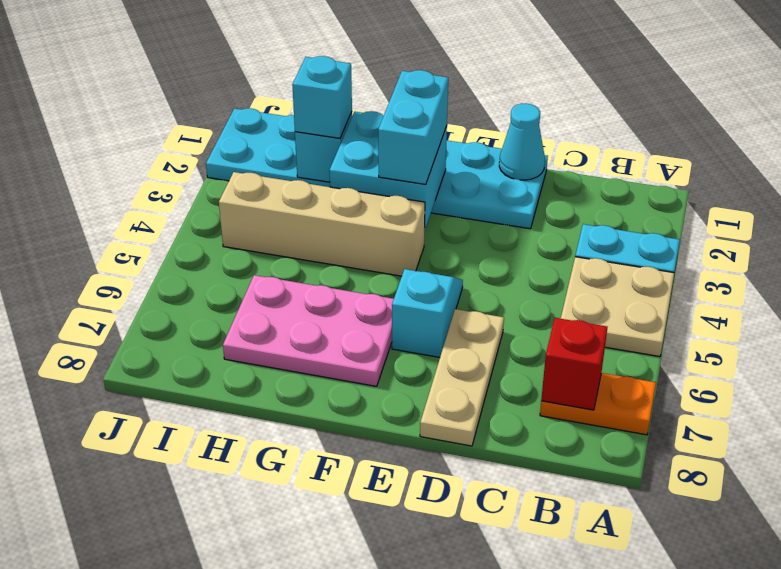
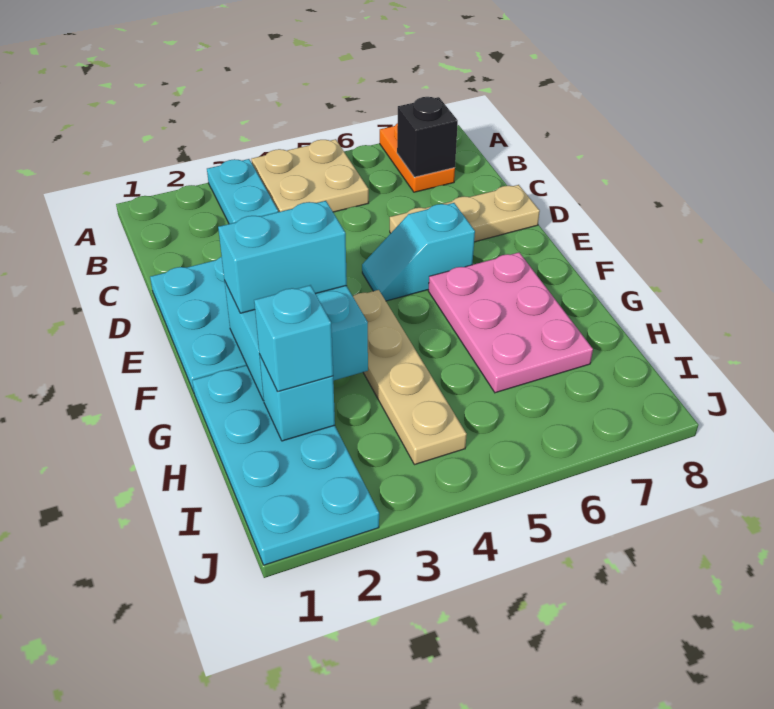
red brick B7 level 2 -> black brick B7 level 2
cyan cone D1 level 2 -> none
tan brick F4:I4 level 1 -> tan plate F4:I4 level 1

